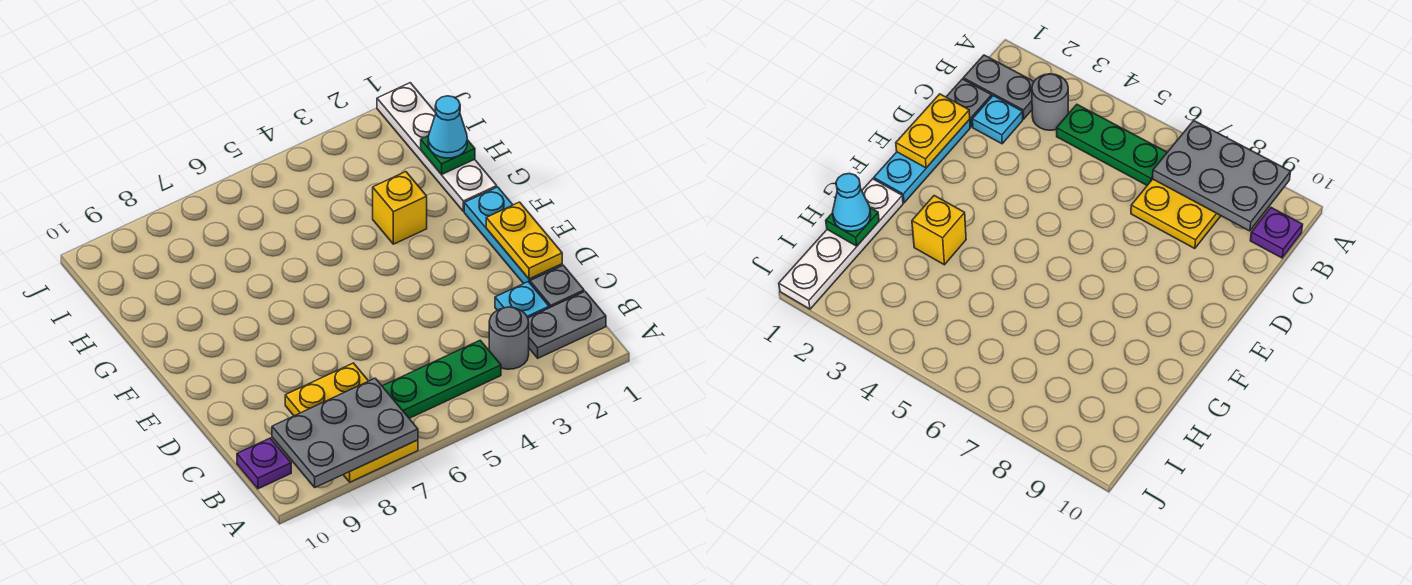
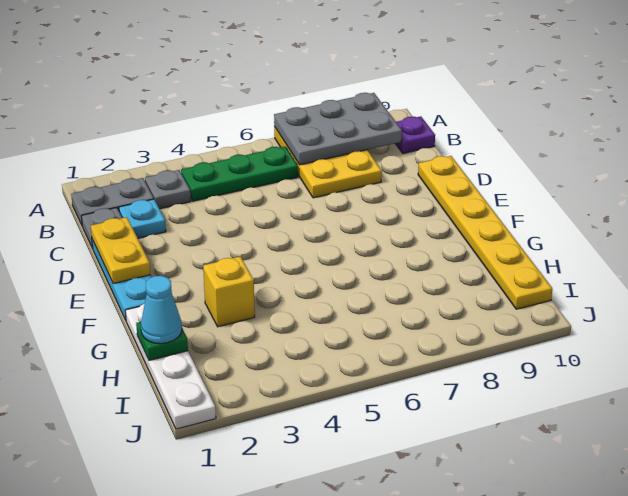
grey round brick B3 level 1 -> grey plate B3 level 1
none -> yellow plate D10:I10 level 1

